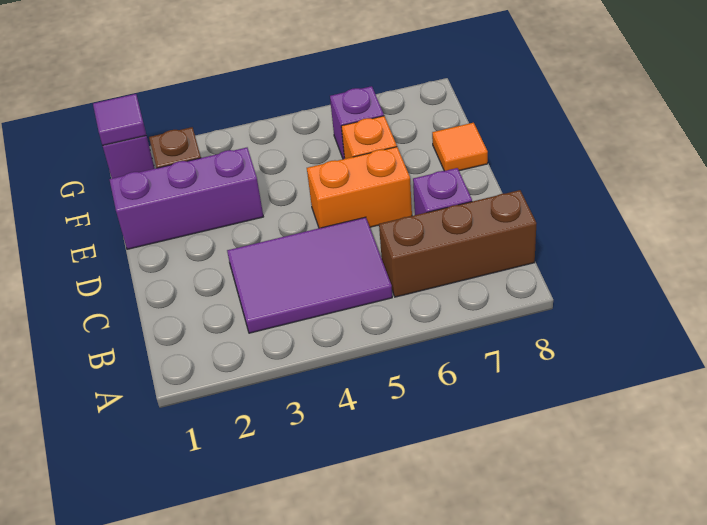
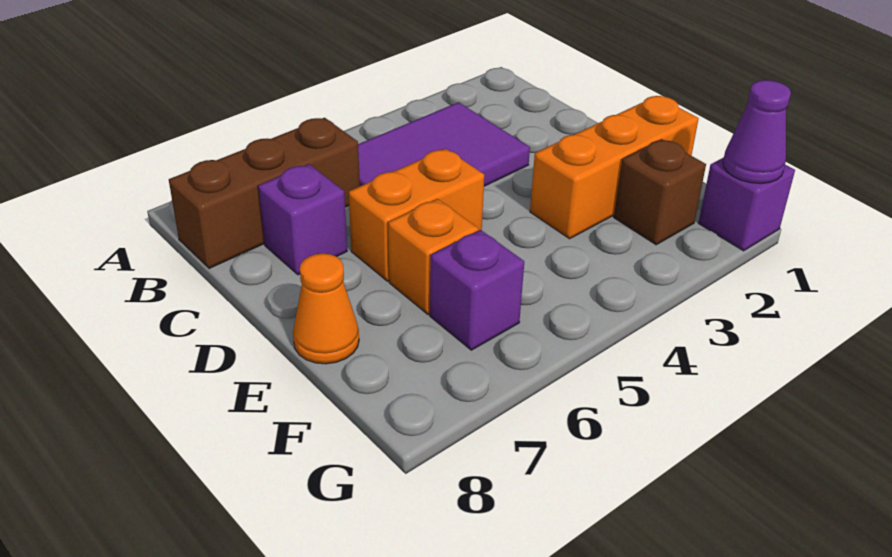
purple brick E1:E3 level 1 -> orange brick E1:E3 level 1
orange tile E8 level 1 -> orange cone E8 level 1
purple tile G1 level 2 -> purple cone G1 level 2

